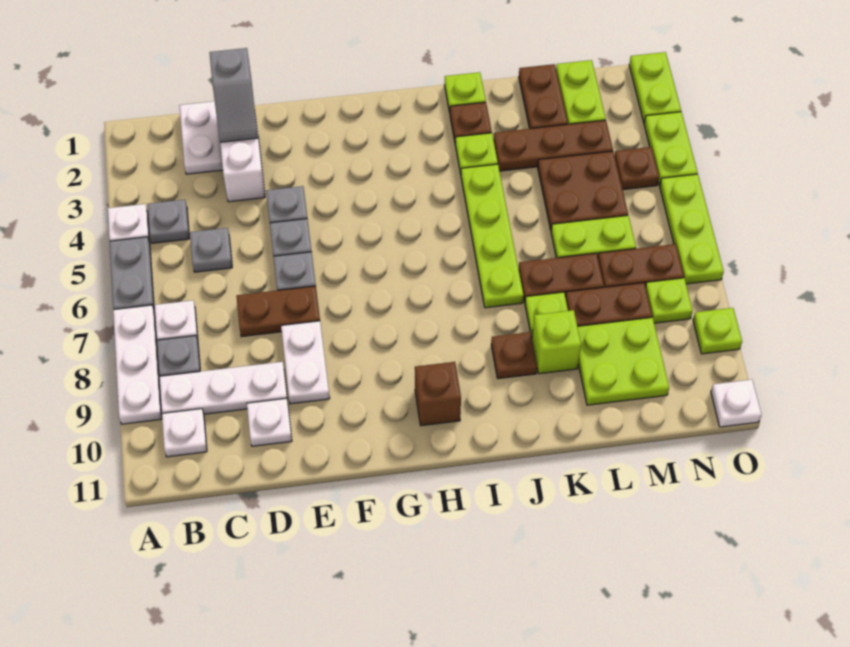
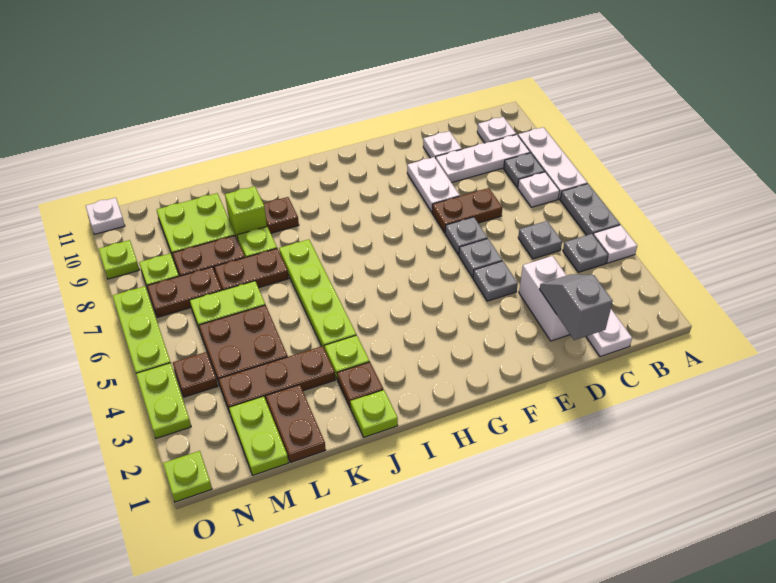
brown brick H10 level 1 -> none
lime plate O1:O2 level 1 -> lime plate O1 level 1

